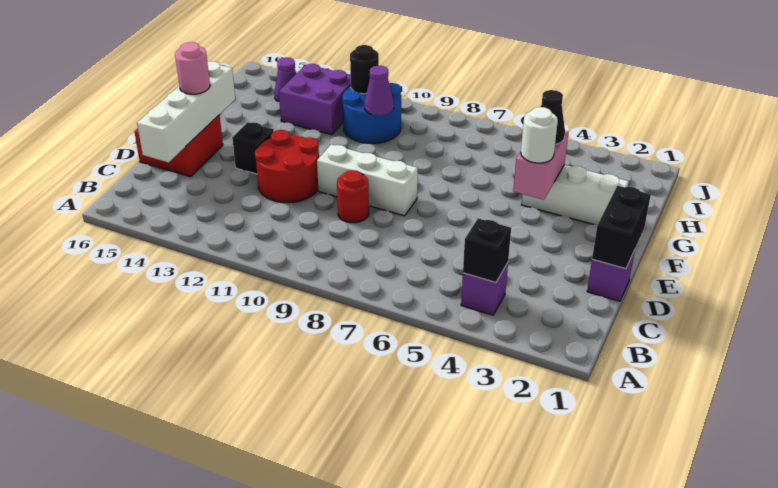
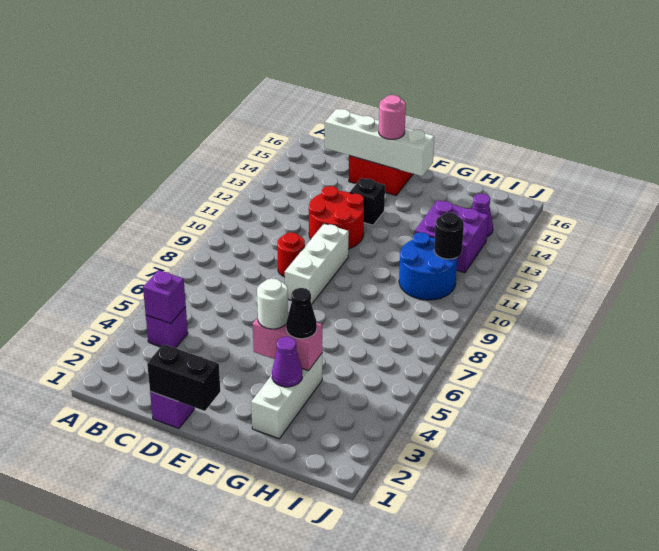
black brick B4 level 2 -> purple brick B4 level 2
purple cone H10 level 2 -> purple cone G3 level 2

